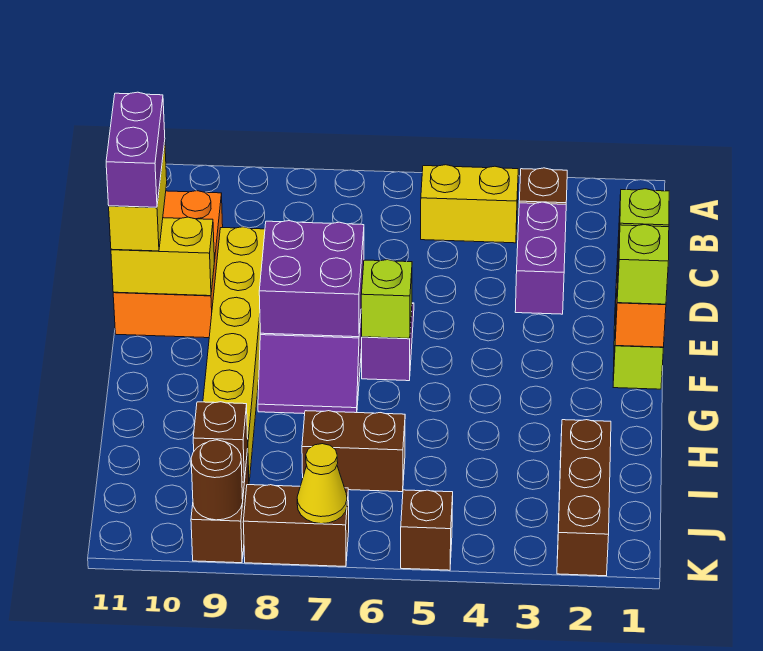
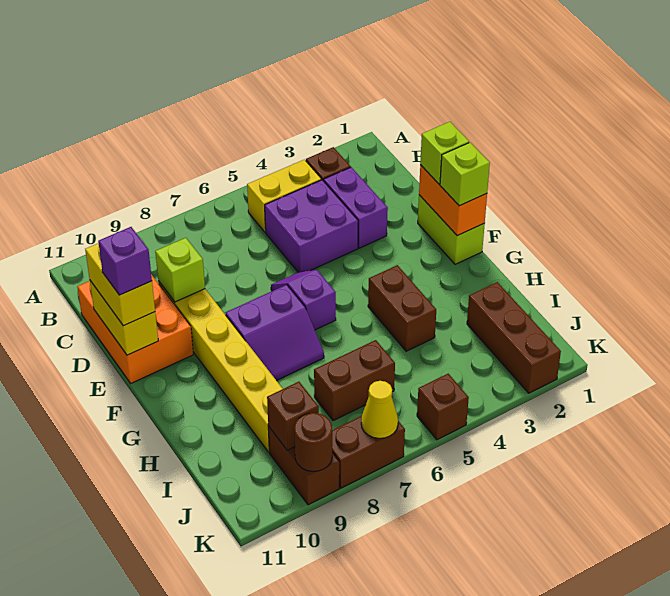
purple brick D11:E11 level 4 -> purple brick E11 level 4
purple brick E7:F8 level 2 -> purple brick C4:D5 level 1
yellow brick E10:E11 level 2 -> yellow brick D11:E11 level 2
lime brick F6 level 2 -> lime brick D9 level 2
none -> brown brick G4:H4 level 1

